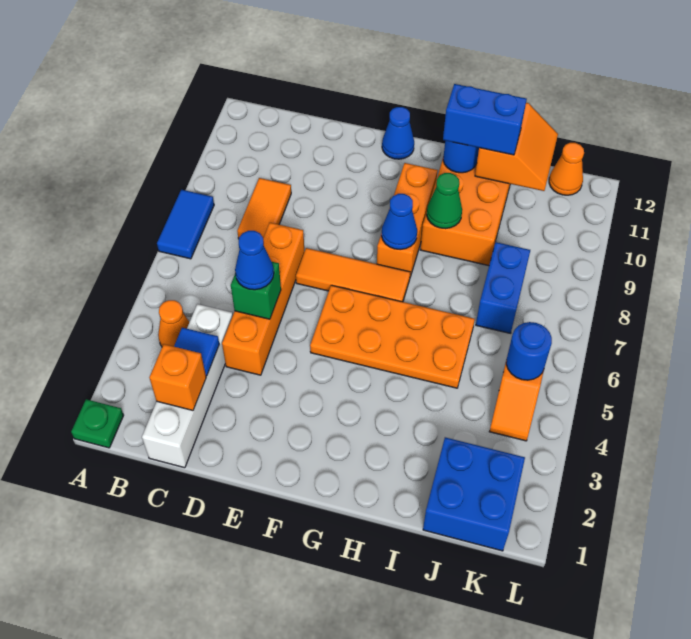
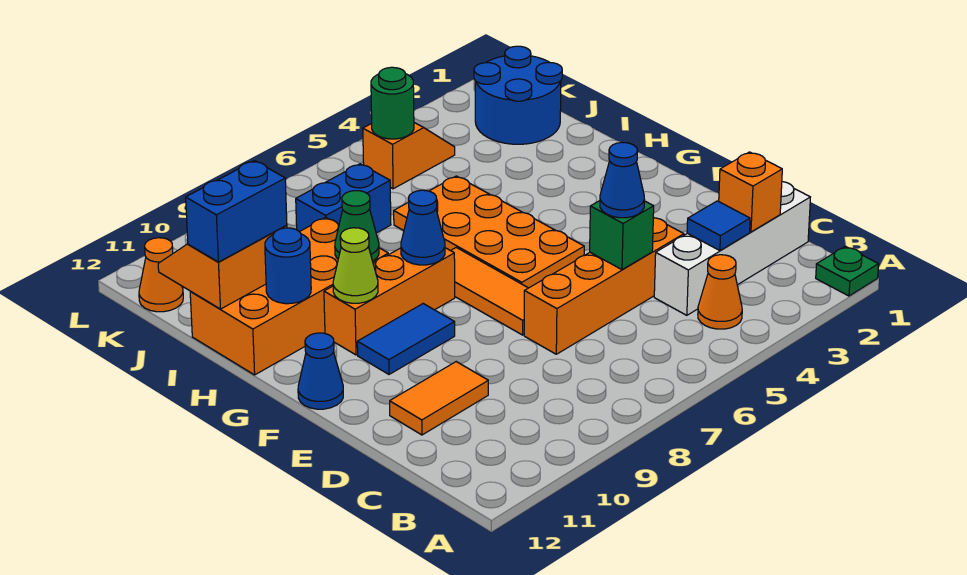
blue tile A7:A8 level 1 -> blue tile F9:F10 level 1
orange tile C8:C9 level 1 -> orange tile D10:D11 level 1
none -> lime cone G10 level 2
blue brick H11:I11 level 3 -> blue brick I11:I12 level 3
blue brick J1:K2 level 1 -> blue round brick J1:K2 level 1
blue round brick K5 level 2 -> green round brick K5 level 2

